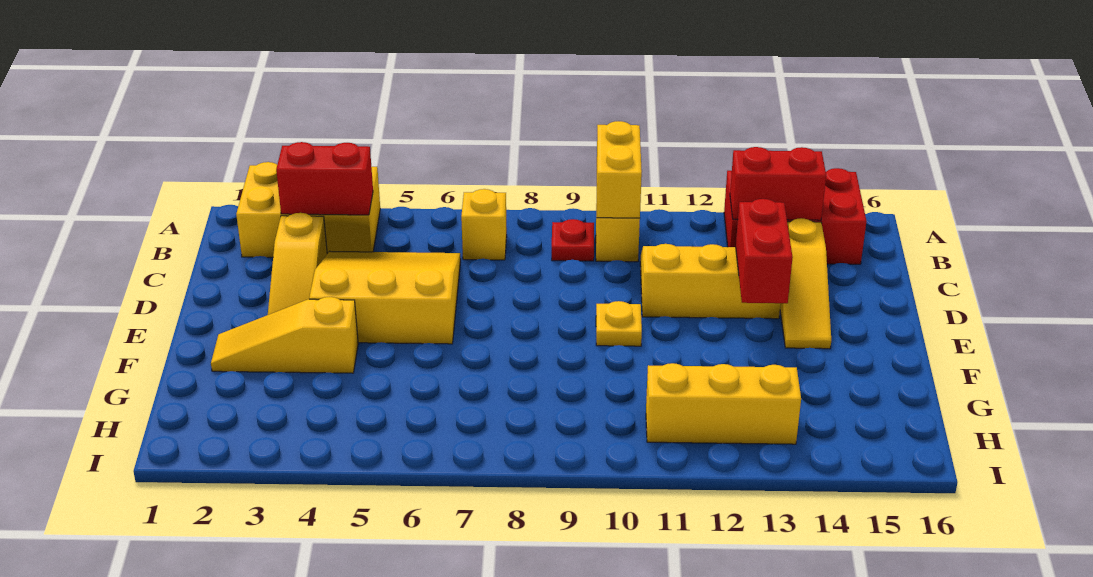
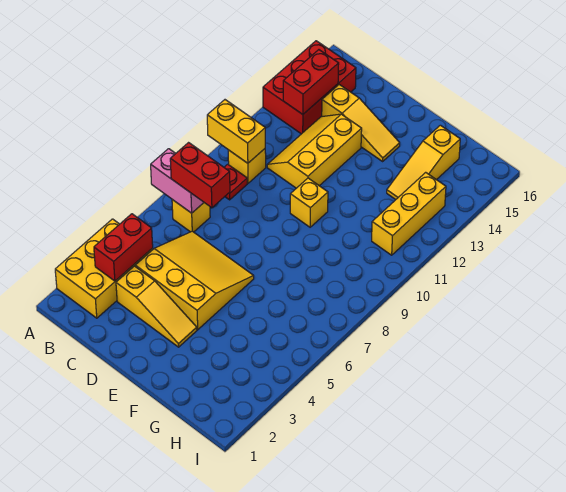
none -> pink brick A7:B7 level 2
yellow slope C4:E6 level 1 top E -> yellow slope C4:E6 level 1 top 4
red brick D13:E13 level 2 -> red brick B7:C7 level 3
yellow plate E10 level 1 -> yellow brick E10 level 1
yellow slope F2:F4 level 1 top 4 -> yellow slope G13:G15 level 1 top 15

